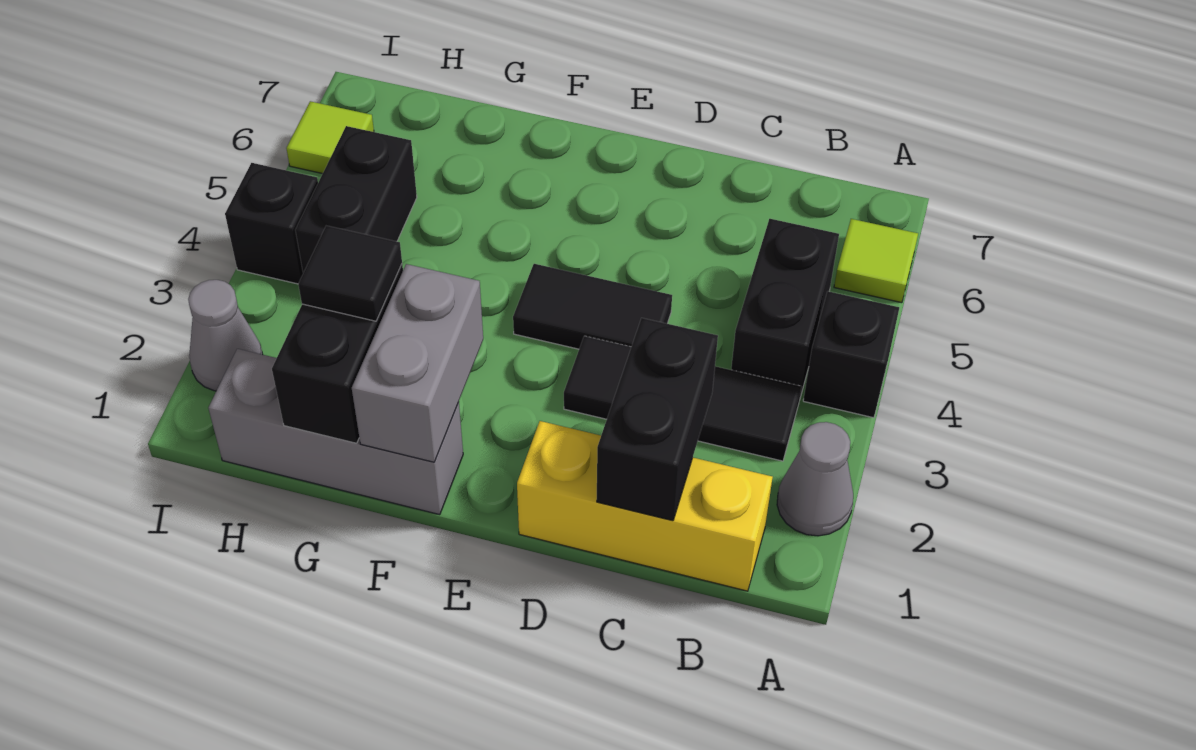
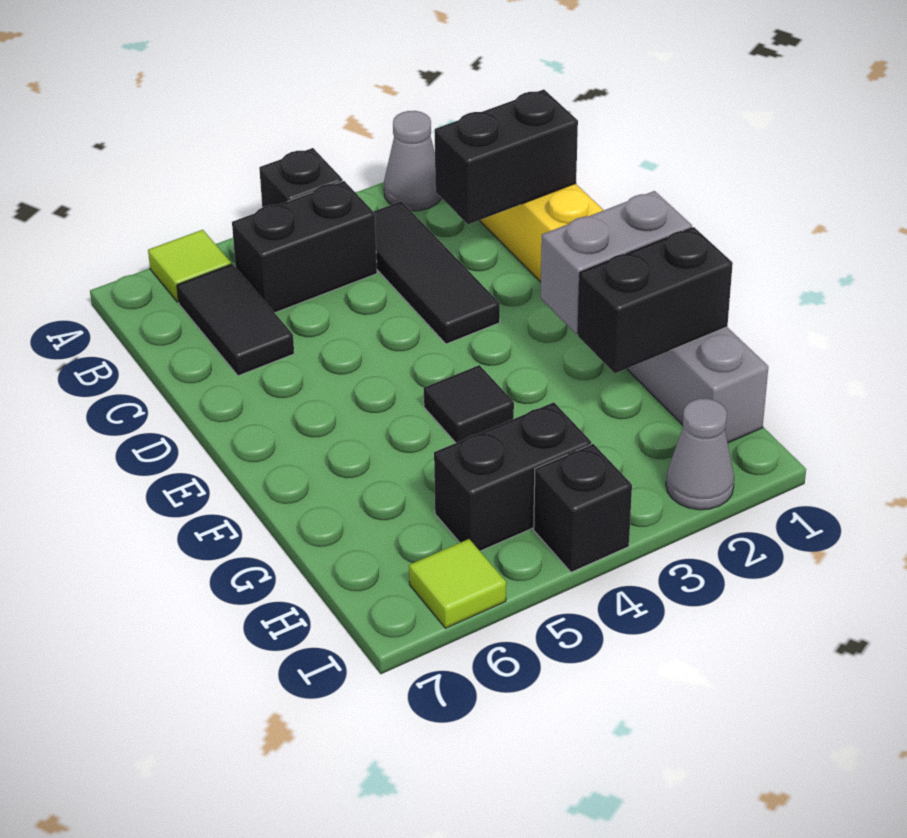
black tile D4:E4 level 1 -> black tile B6:C6 level 1
black tile G2 level 3 -> black tile F4 level 1

